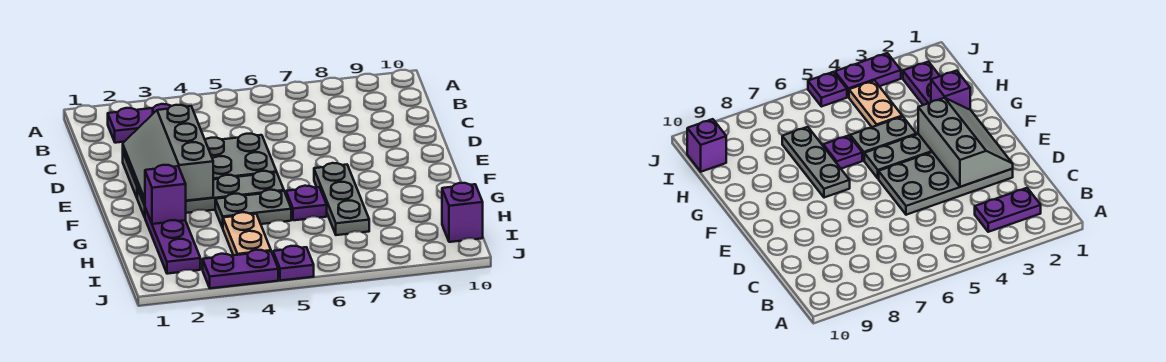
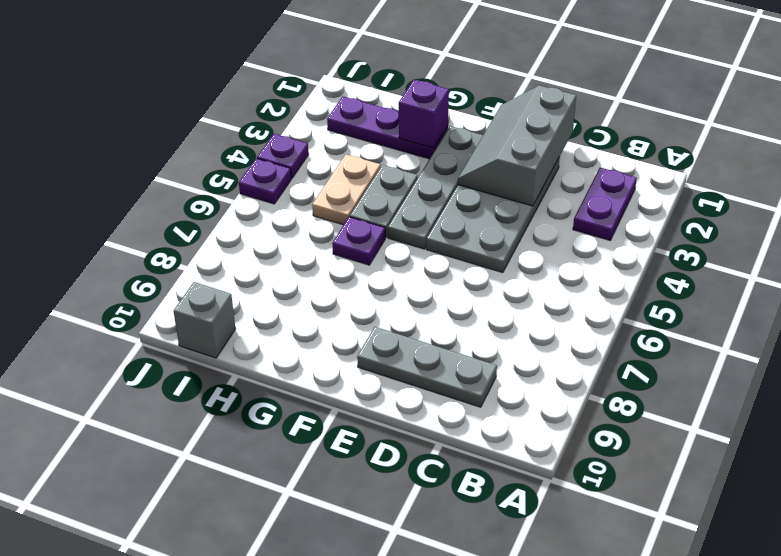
grey slope D2:F3 level 2 top 3 -> grey slope D1:E3 level 2 top D
grey plate F7:H7 level 1 -> grey plate C9:E9 level 1
tan plate H4:I4 level 1 -> tan plate H4:H5 level 1
purple brick I10 level 1 -> grey brick I10 level 1
purple plate J3:J4 level 1 -> purple plate J4 level 1

